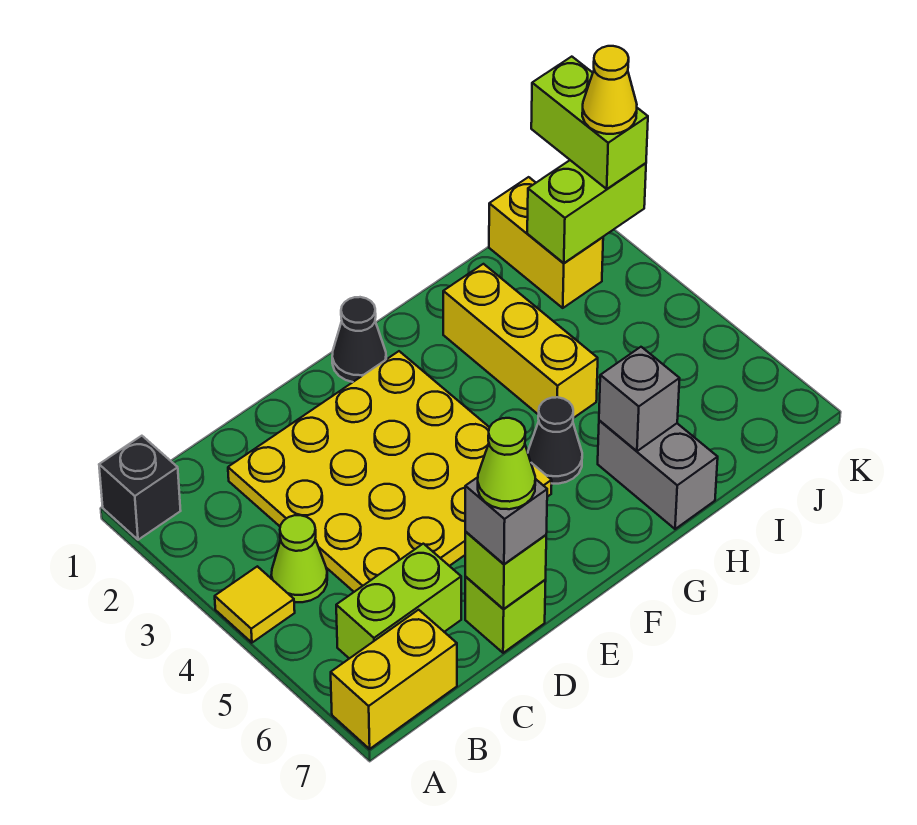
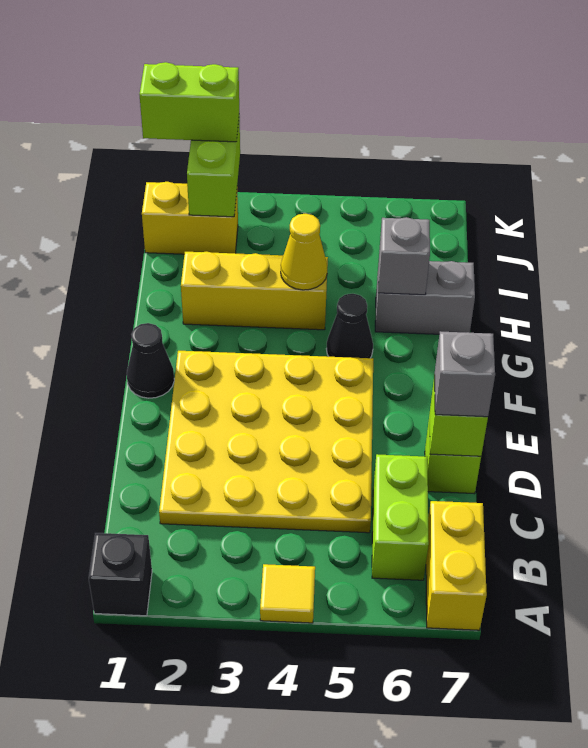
lime cone B4 level 1 -> none
lime cone D7 level 4 -> none
yellow cone K2 level 4 -> yellow cone H4 level 2

